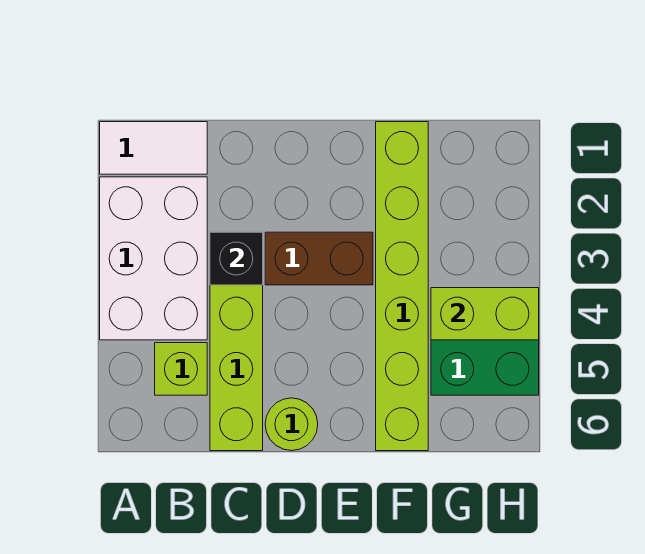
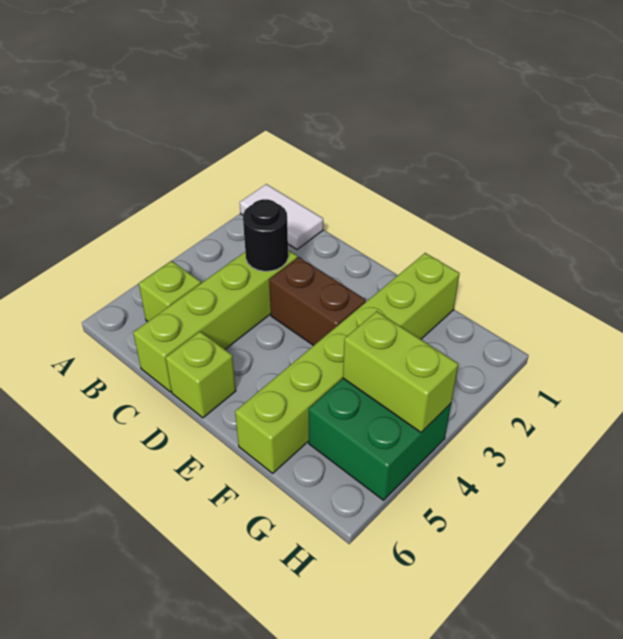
white brick A2:B4 level 1 -> none
black brick C3 level 2 -> black round brick C3 level 2
lime round brick D6 level 1 -> lime brick D6 level 1

